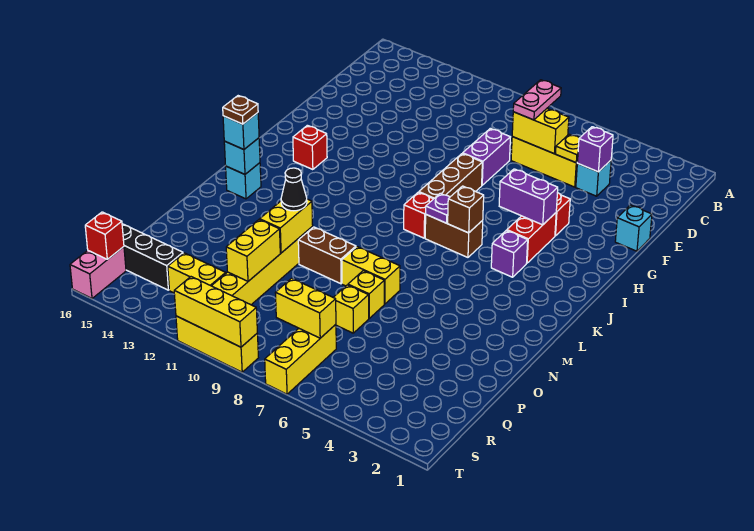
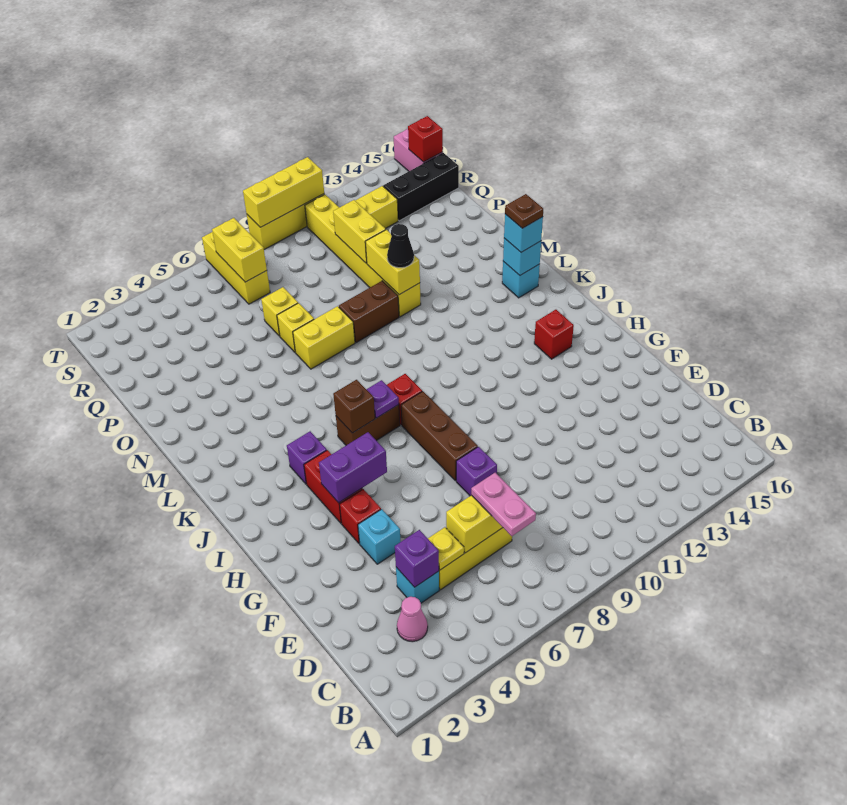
none -> pink cone C3 level 1
purple brick E8:F8 level 1 -> purple brick F8 level 1
cyan brick F1 level 1 -> cyan brick F4 level 1
yellow brick R7:R8 level 2 -> yellow brick R7:S7 level 2

